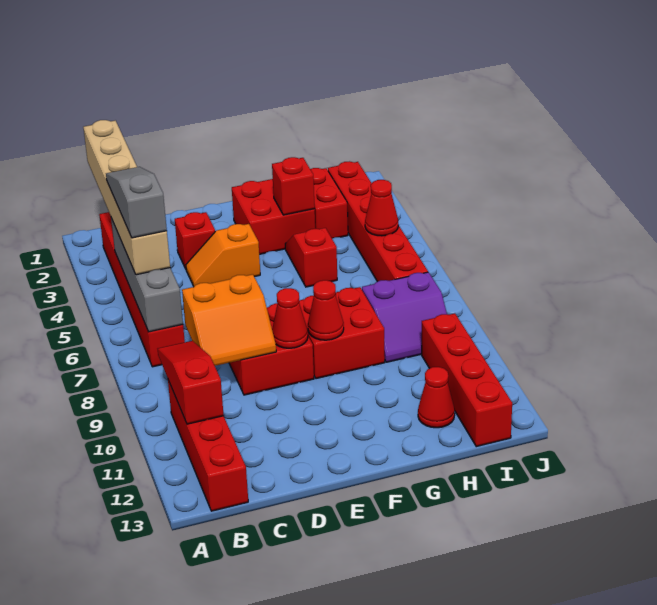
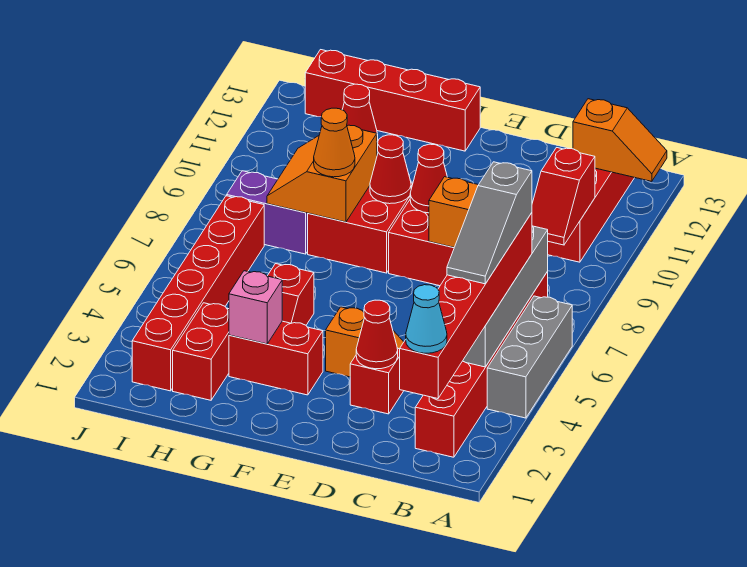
none -> grey brick A4:A6 level 1
none -> orange slope A12:B12 level 2 top B
tan brick B1:B6 level 3 -> red brick B1:B6 level 3
none -> cyan cone B1 level 4
red slope B9:B11 level 2 top 11 -> red slope B9:B10 level 2 top 10
red brick F2:G3 level 1 -> red brick F3:G3 level 1
red brick G3 level 2 -> pink brick G3 level 2
none -> orange slope G8:H9 level 2 top G
none -> orange cone G8 level 3
red cone I5 level 2 -> red cone D3 level 2
red brick I10:I13 level 1 -> red brick F13:I13 level 1

